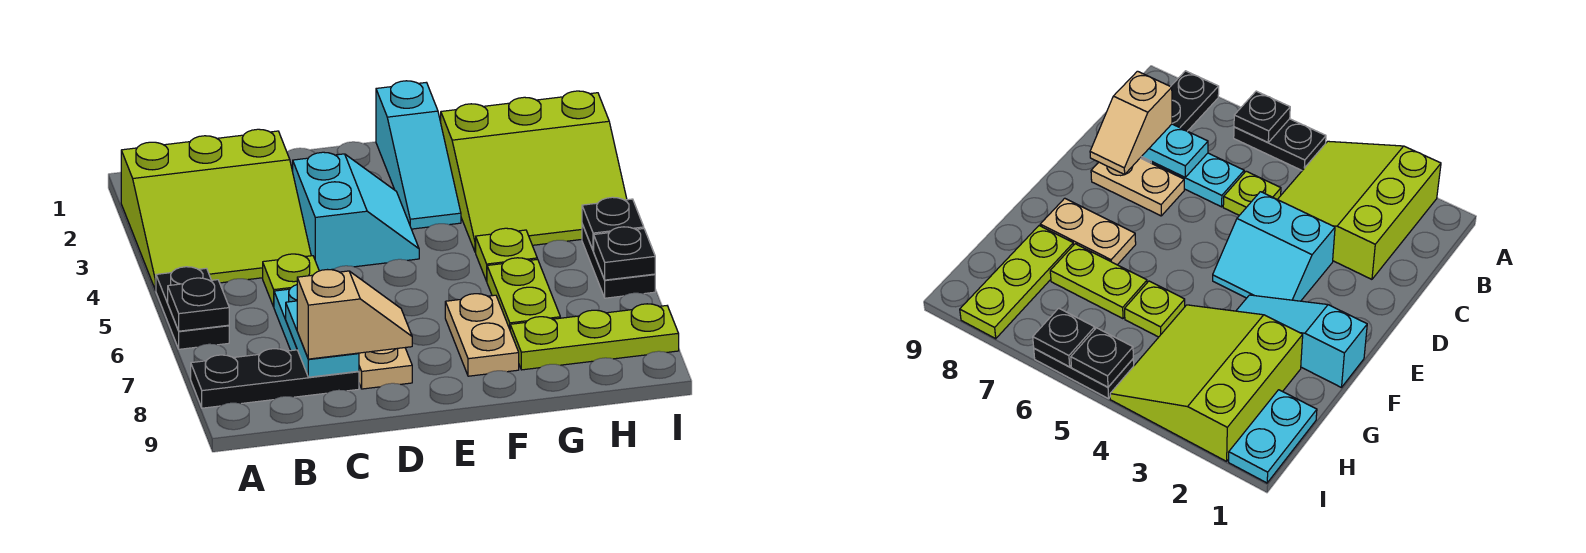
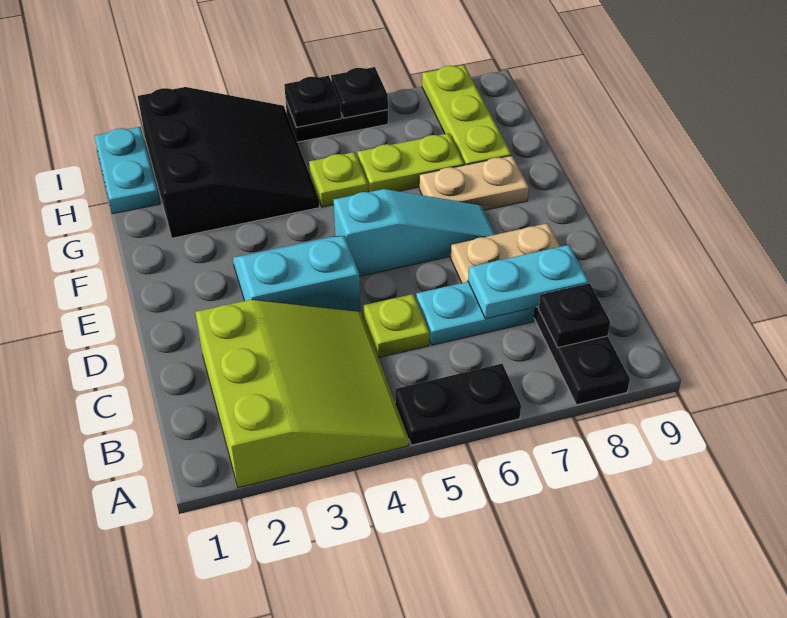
black plate A6 level 2 -> black plate B8 level 2
tan slope C8:D8 level 3 top C -> none
cyan slope F1:F3 level 1 top 1 -> cyan slope E5:E7 level 1 top 5
lime slope G2:I4 level 1 top 2 -> black slope G2:I4 level 1 top 2

